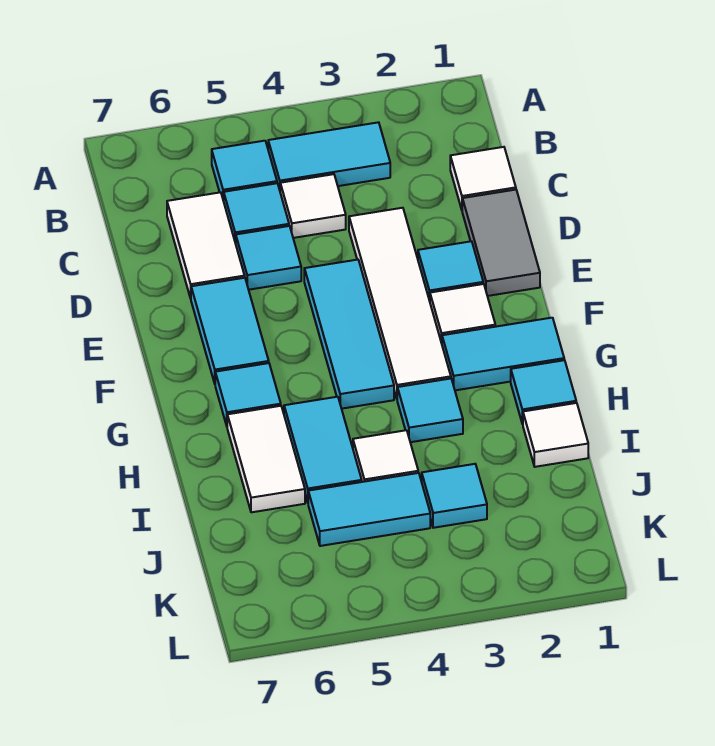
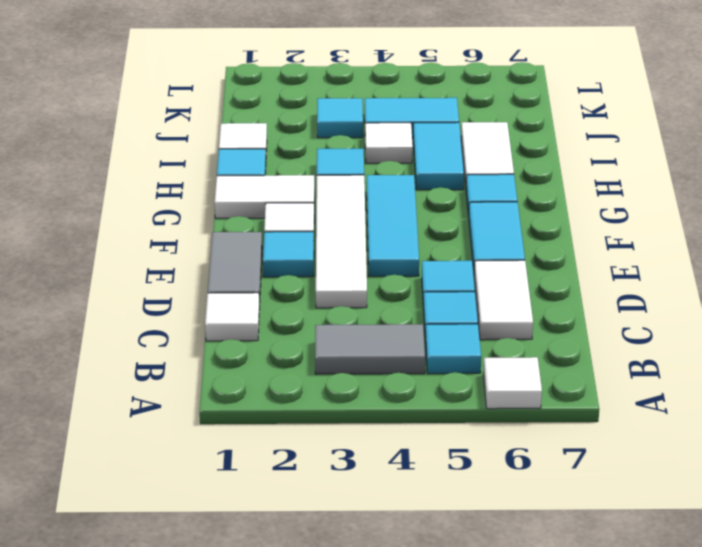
cyan tile B3:B4 level 1 -> grey tile B3:B4 level 1
white tile C4 level 1 -> white tile A6 level 1
cyan tile G1:G2 level 1 -> white tile G1:G2 level 1

